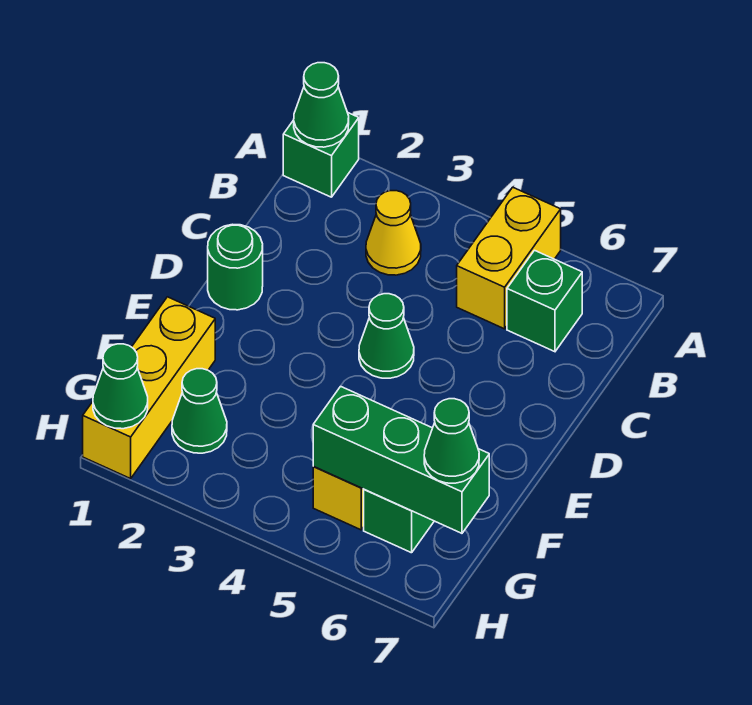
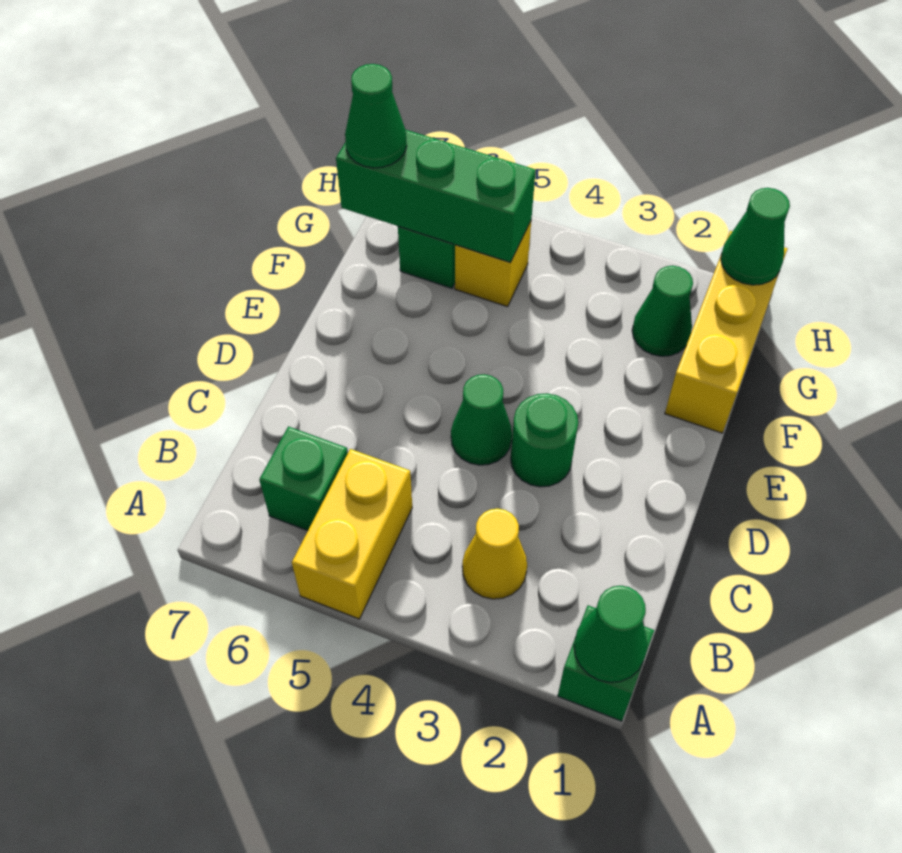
green round brick D1 level 1 -> green round brick D3 level 1

